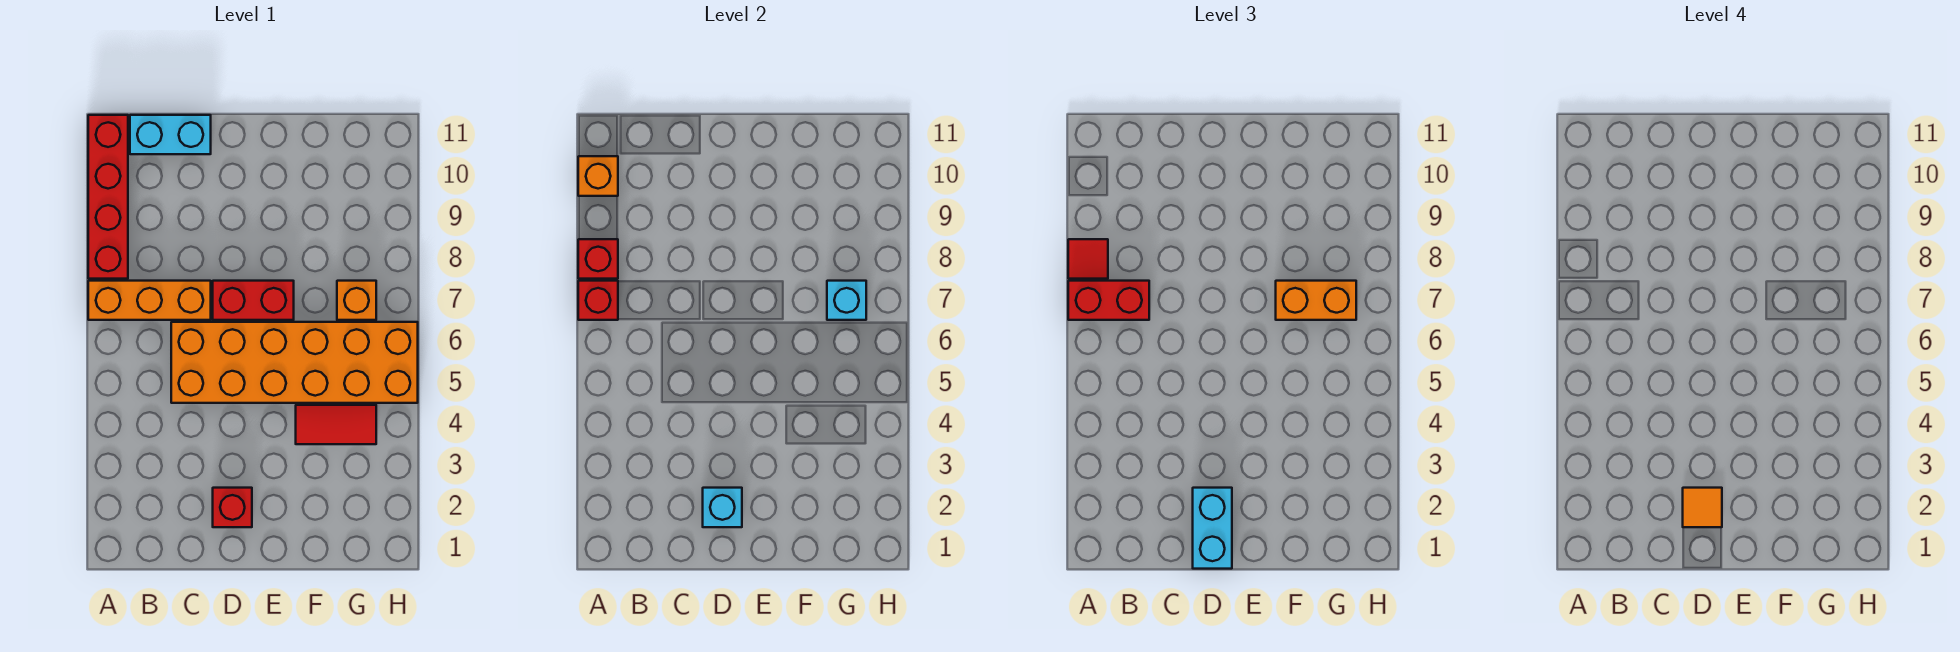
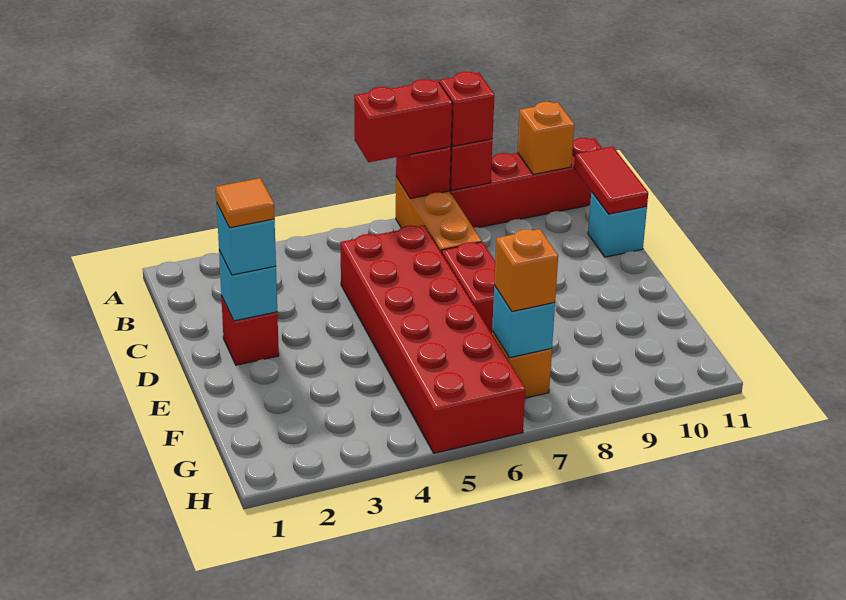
red brick A7:B7 level 3 -> red brick A6:A7 level 3
red tile A8 level 3 -> red brick A8 level 3
cyan brick B11:C11 level 1 -> cyan brick C11 level 1
orange brick C5:H6 level 1 -> red brick C5:H6 level 1
cyan brick D1:D2 level 3 -> cyan brick D2 level 3
red tile F4:G4 level 1 -> red tile B11:C11 level 2
orange brick F7:G7 level 3 -> orange brick G7 level 3

